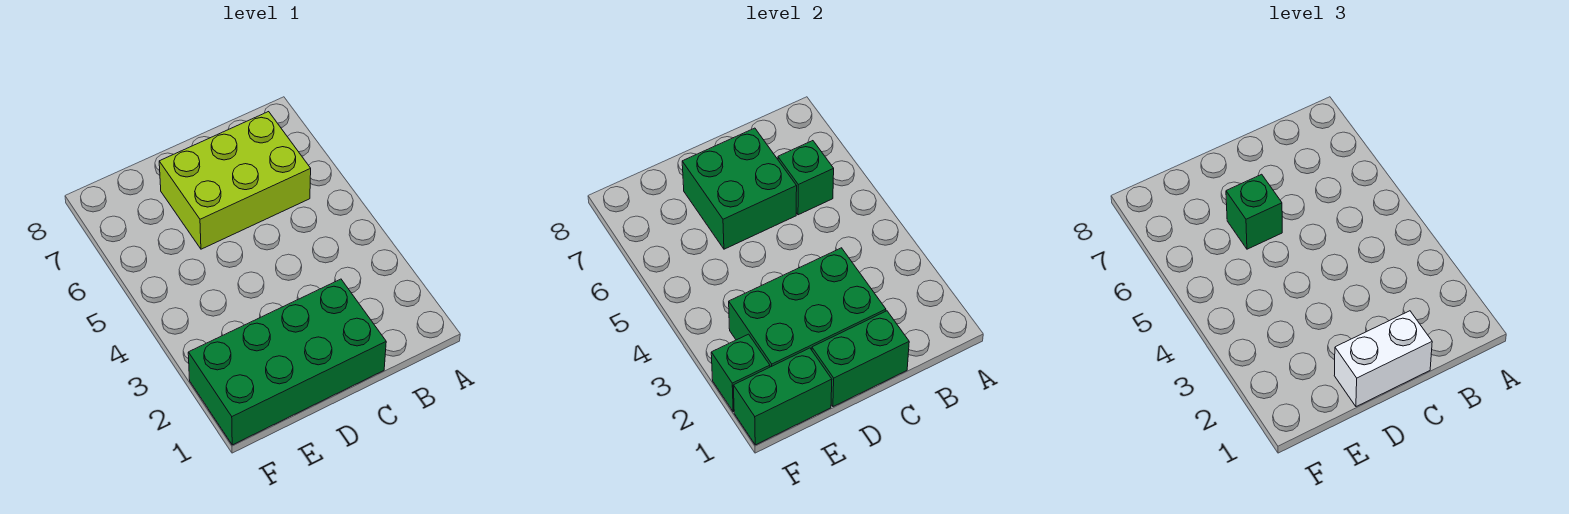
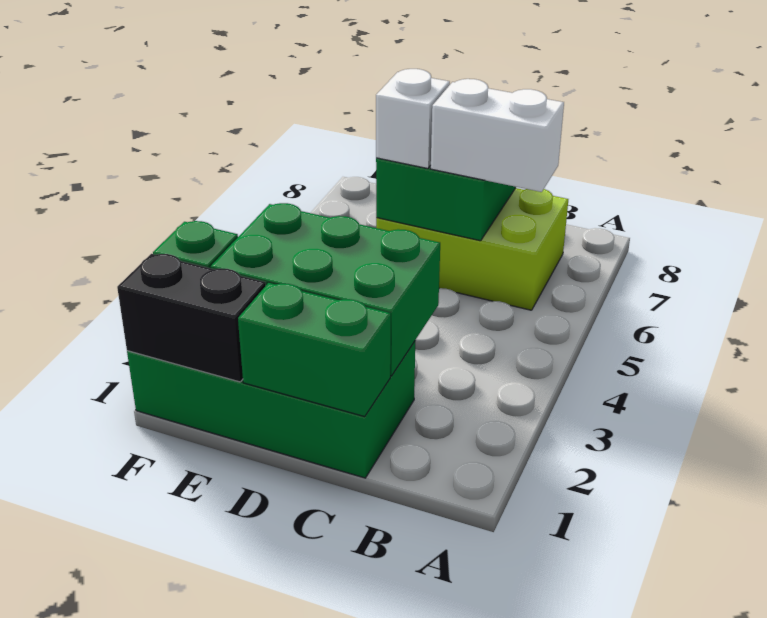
green brick B6 level 2 -> none
white brick C1:D1 level 3 -> white brick B6:C6 level 3
green brick D6 level 3 -> white brick D6 level 3
green brick E1:F1 level 2 -> black brick E1:F1 level 2

